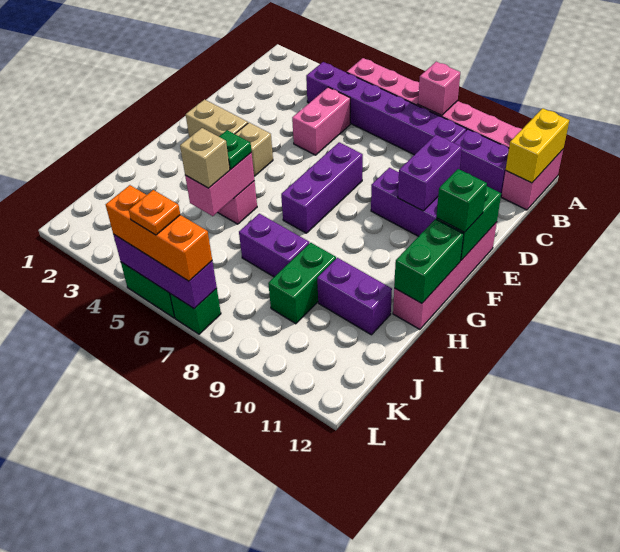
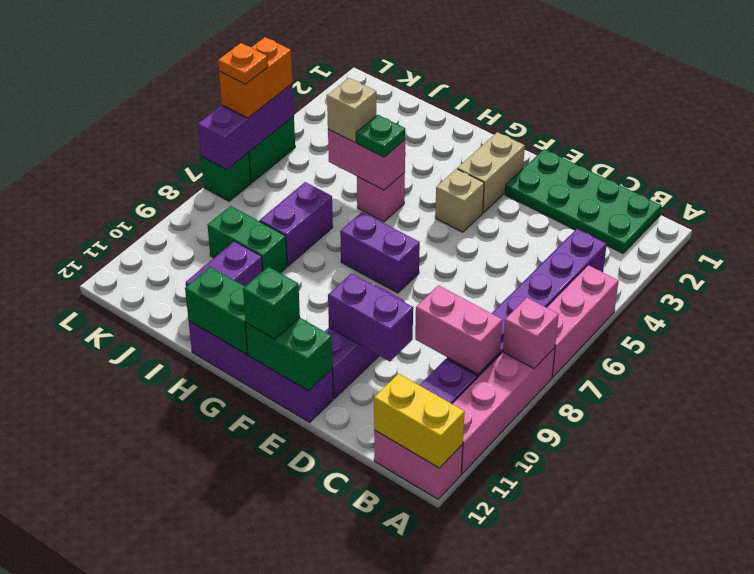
none -> green plate B1:E2 level 1
pink brick C5:D5 level 1 -> pink brick B9:C9 level 2
purple brick E7:G7 level 1 -> purple brick F7:G7 level 1
pink brick E12:H12 level 1 -> purple brick E12:H12 level 1
orange brick L5:L7 level 3 -> orange brick L5:L6 level 3

